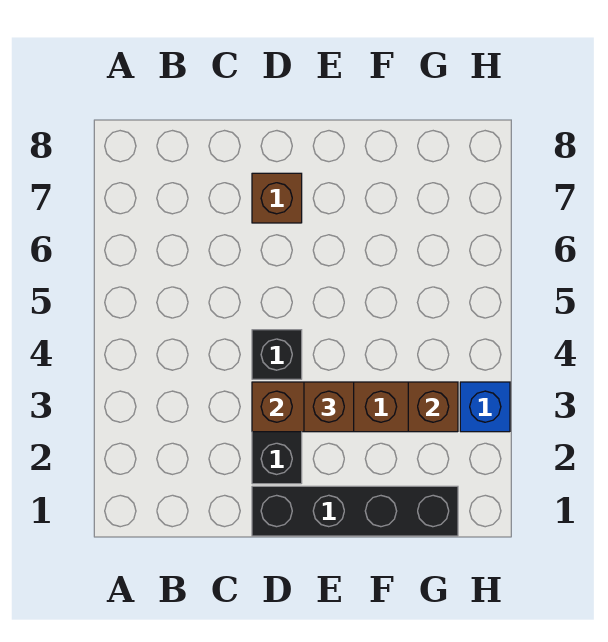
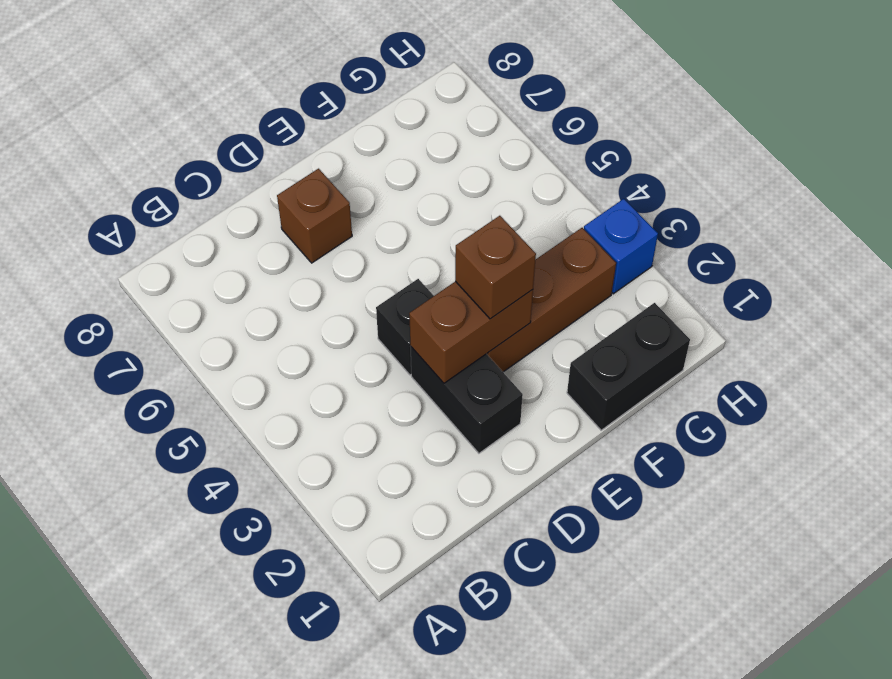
black brick D1:G1 level 1 -> black brick F1:G1 level 1
brown brick G3 level 2 -> none

